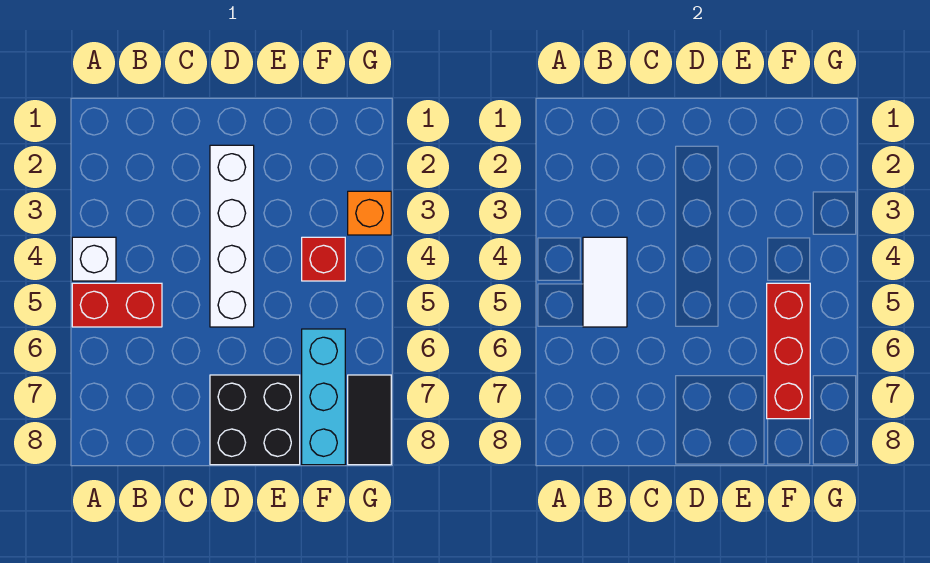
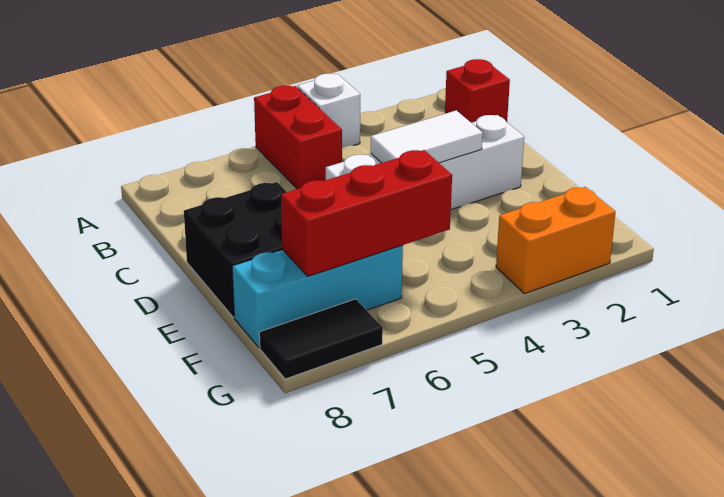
white tile B4:B5 level 2 -> white tile D3:D4 level 2
red brick F4 level 1 -> red brick B1 level 1
orange brick G3 level 1 -> orange brick G2:G3 level 1

